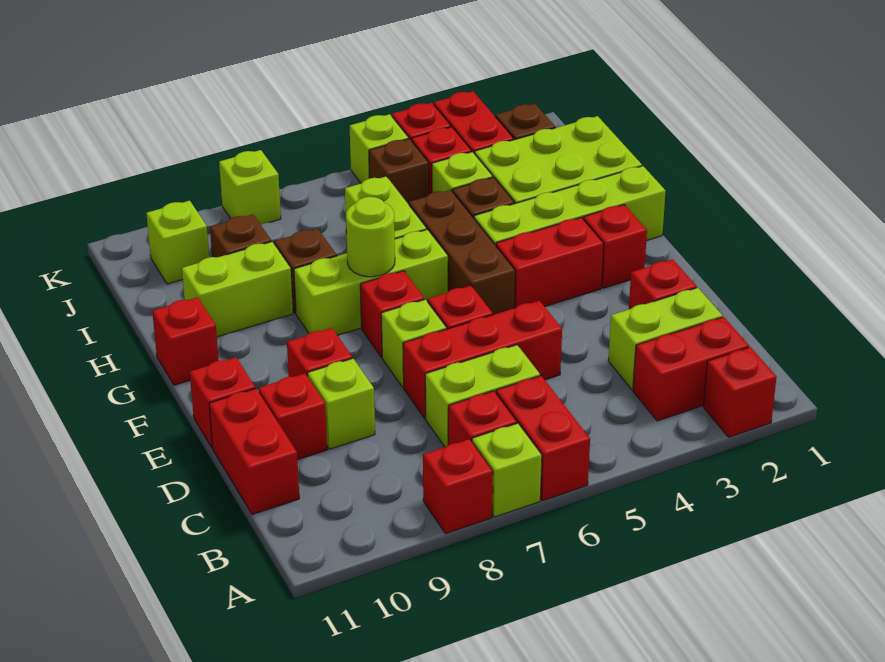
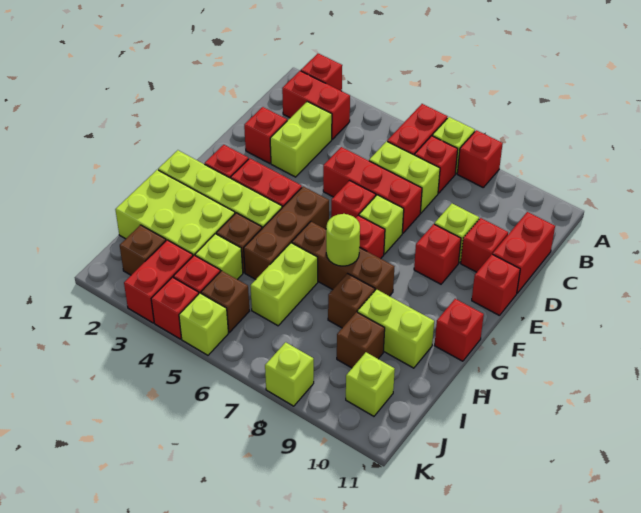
lime brick C2:C3 level 1 -> lime brick C3:D3 level 1
lime brick G6:G8 level 1 -> brown brick G6:G8 level 1

